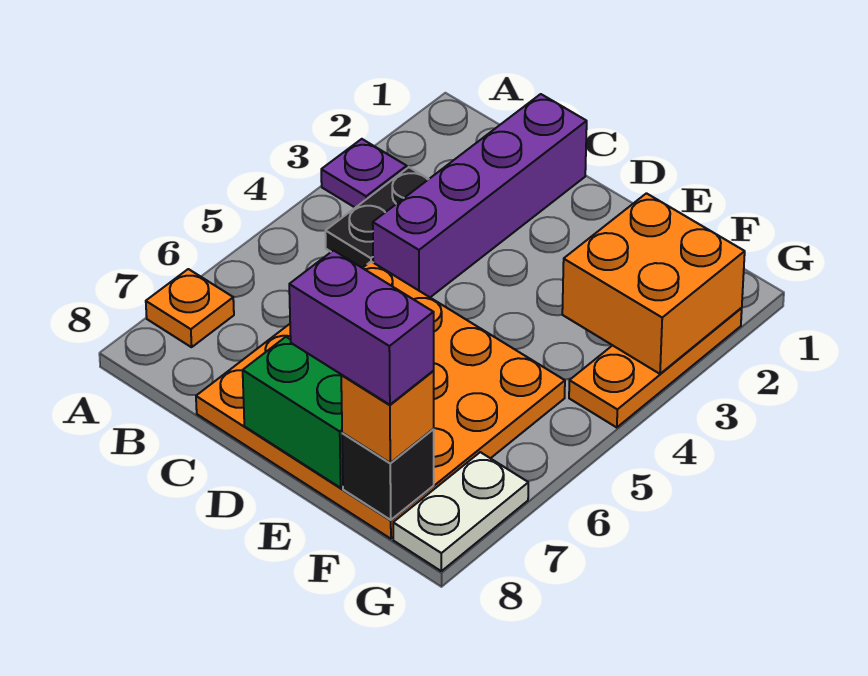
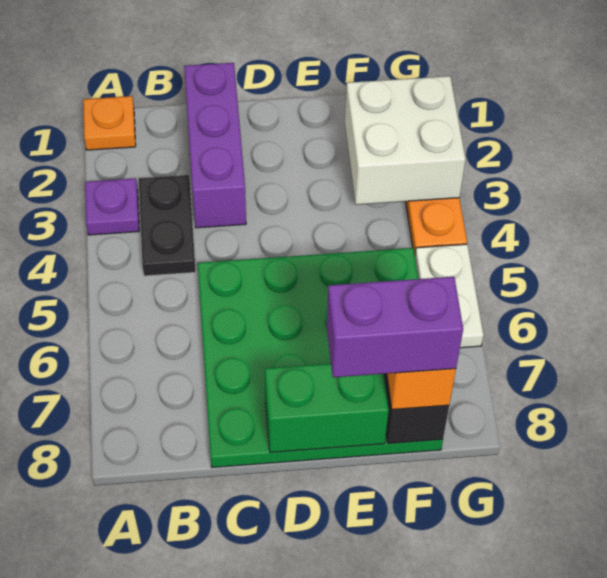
orange plate A7 level 1 -> orange plate A1 level 1
purple brick C1:C4 level 1 -> purple brick C1:C3 level 1
orange plate C5:F8 level 1 -> green plate C5:F8 level 1
orange brick F2:G3 level 2 -> white brick F2:G3 level 2
white plate G7:G8 level 1 -> white plate G5:G6 level 1

